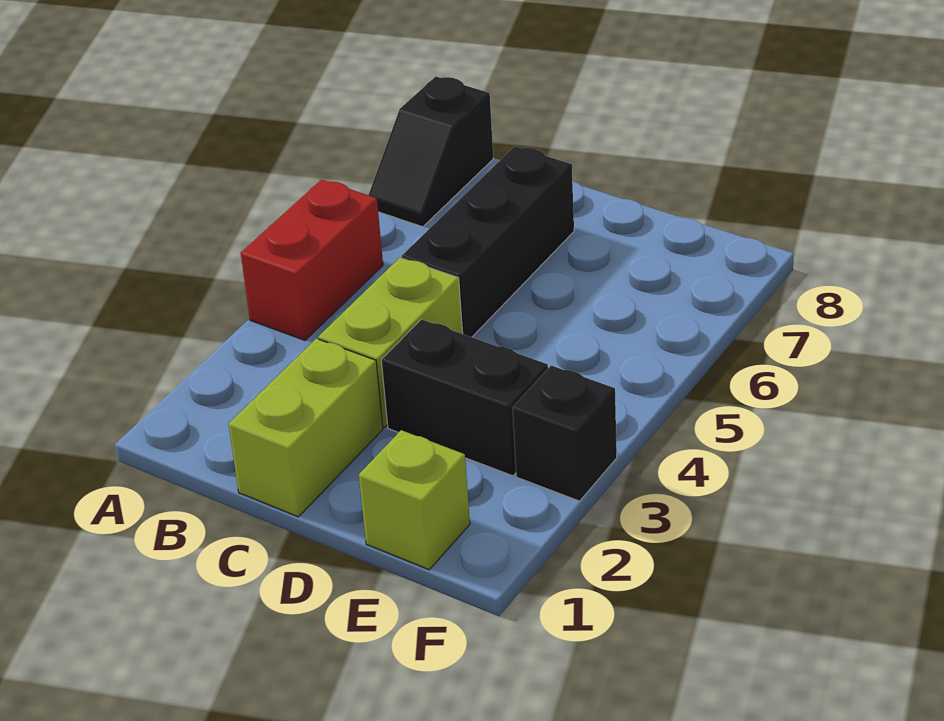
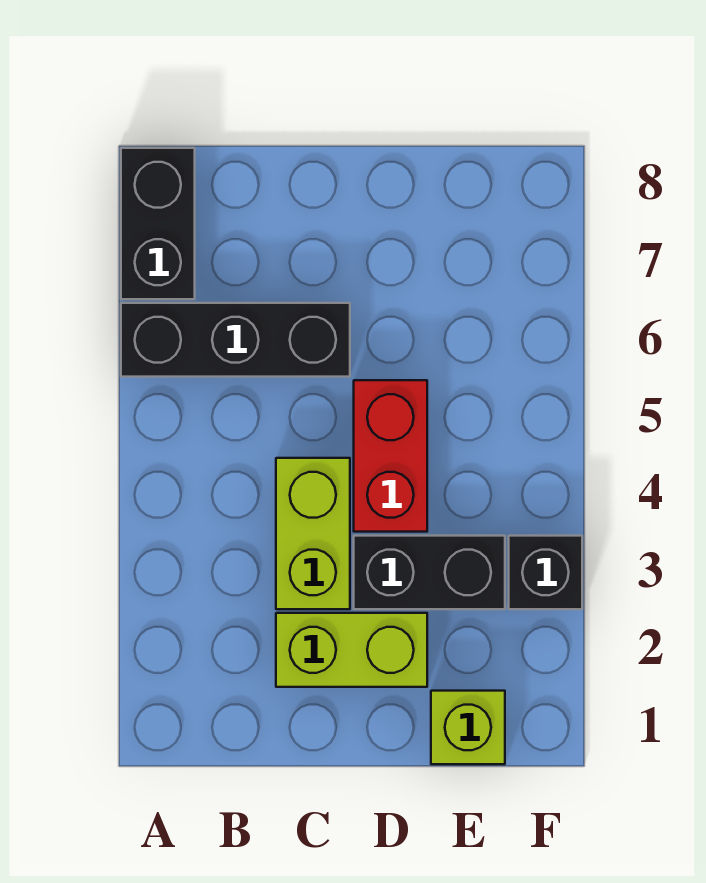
red brick A4:A5 level 1 -> red brick D4:D5 level 1
black slope A7:A8 level 1 top 8 -> black brick A7:A8 level 1
lime brick C1:C2 level 1 -> lime brick C2:D2 level 1
black brick C5:C7 level 1 -> black brick A6:C6 level 1

